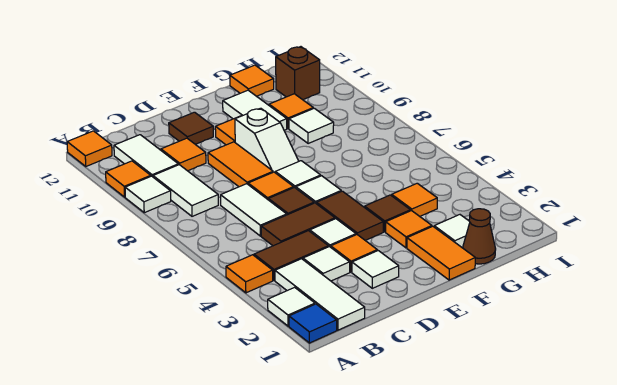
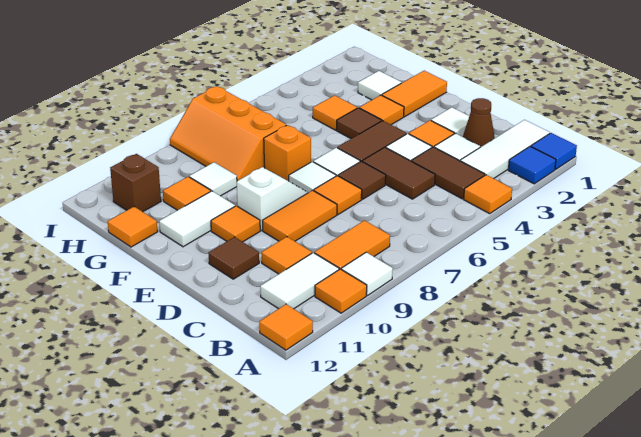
white tile A2 level 1 -> blue tile A2 level 1
white tile B8:B9 level 1 -> orange tile B8:B9 level 1
white tile C6:C7 level 1 -> none
none -> orange brick F7 level 1
brown cone G1 level 1 -> brown cone C2 level 1
none -> orange slope G7:I8 level 1 top 7

